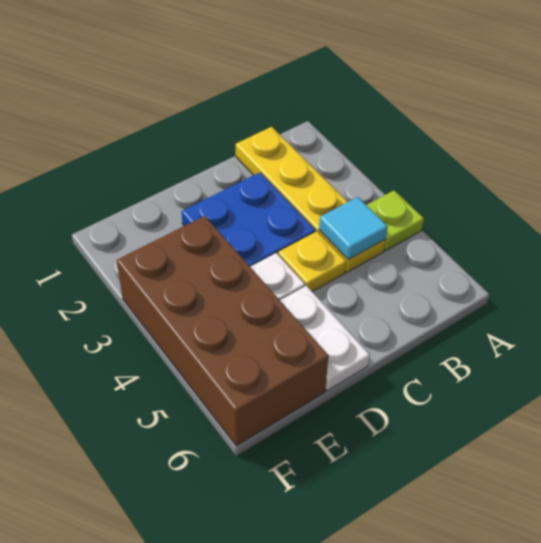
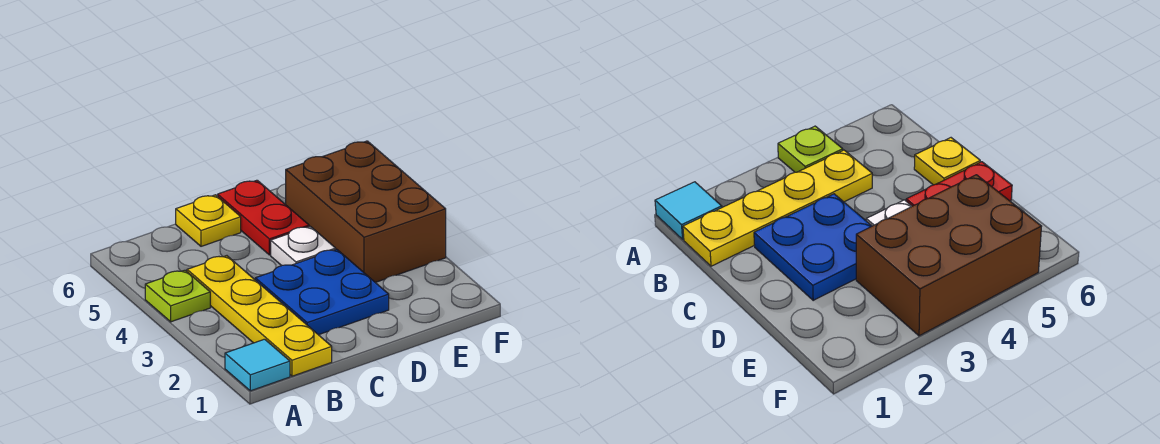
cyan tile B4 level 2 -> cyan tile A1 level 1
yellow plate C4 level 1 -> yellow plate C6 level 1
white plate D5:D6 level 1 -> red plate D5:D6 level 1
brown brick E3:F6 level 1 -> brown brick E3:F5 level 1

